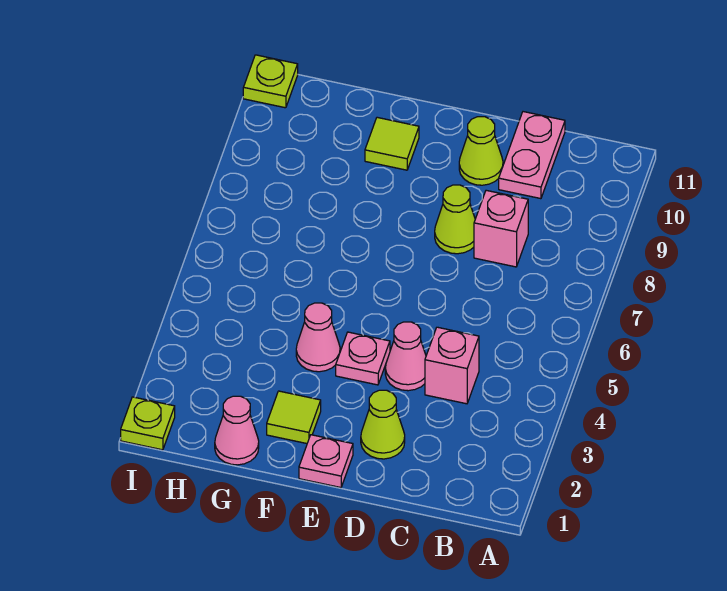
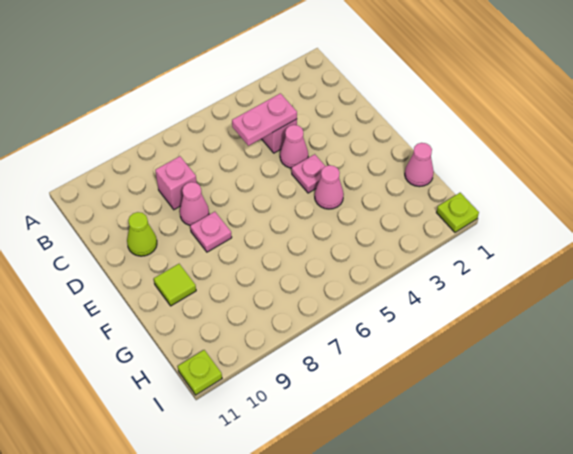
pink plate C10:C11 level 1 -> pink plate C4:C5 level 2
lime cone D2 level 1 -> none
lime cone D8 level 1 -> pink cone D8 level 1
pink plate E1 level 1 -> pink plate E8 level 1
lime tile F2 level 1 -> none

